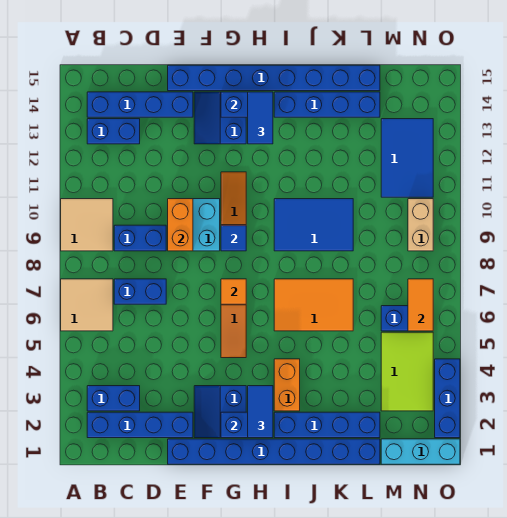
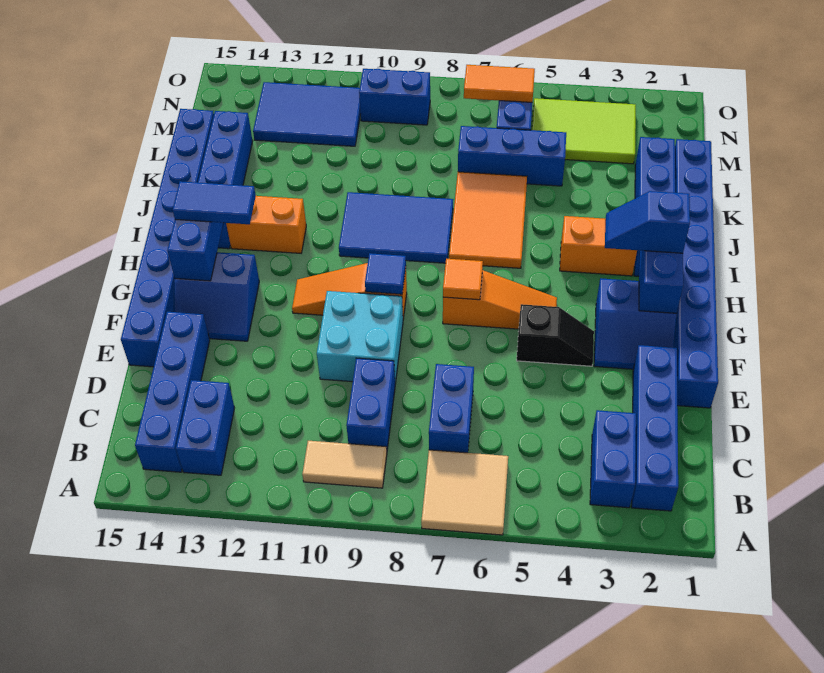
tan tile A9:B10 level 1 -> tan tile B9:B10 level 1
orange brick E9:E10 level 2 -> orange brick I12:I13 level 1
none -> black slope F4:F5 level 1 top 5
blue tile H2:H3 level 3 -> blue slope H2:H3 level 3 top 2
blue tile I9:K10 level 1 -> blue tile I8:J10 level 1
cyan brick M1:O1 level 1 -> none
tan brick N9:N10 level 1 -> blue brick N9:N10 level 1
blue brick O2:O4 level 1 -> blue brick L5:L7 level 1

